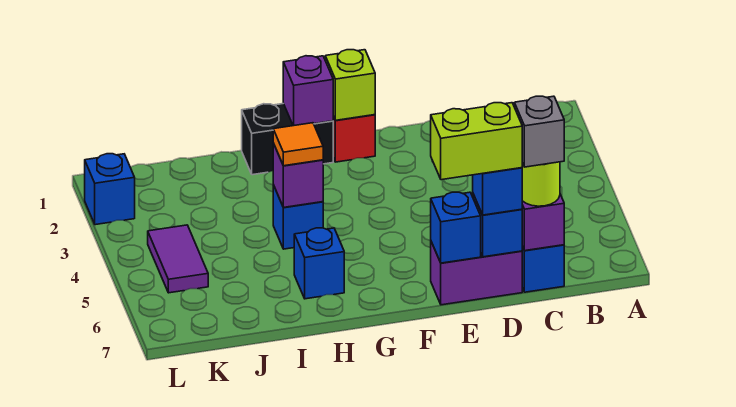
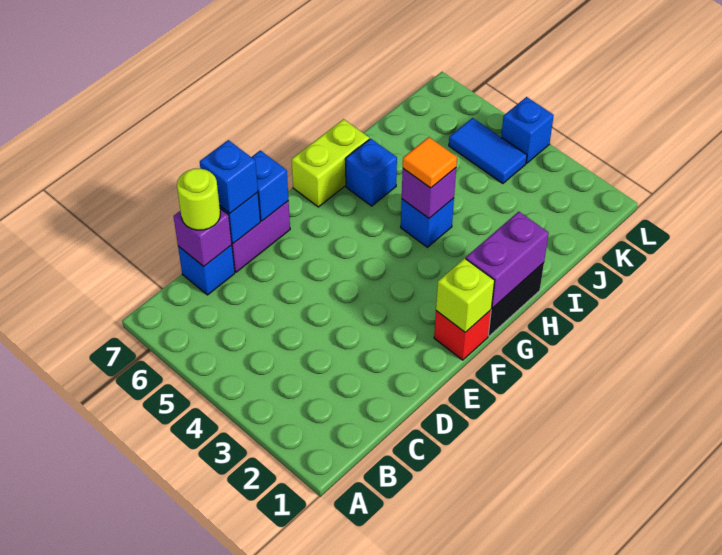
grey brick C7 level 4 -> none
lime brick D7:E7 level 4 -> lime brick G7:H7 level 1
purple brick G1 level 2 -> purple brick G1:H1 level 2
purple tile K4:K5 level 1 -> blue tile K4:K5 level 1
blue brick L2 level 1 -> blue brick L4 level 1

